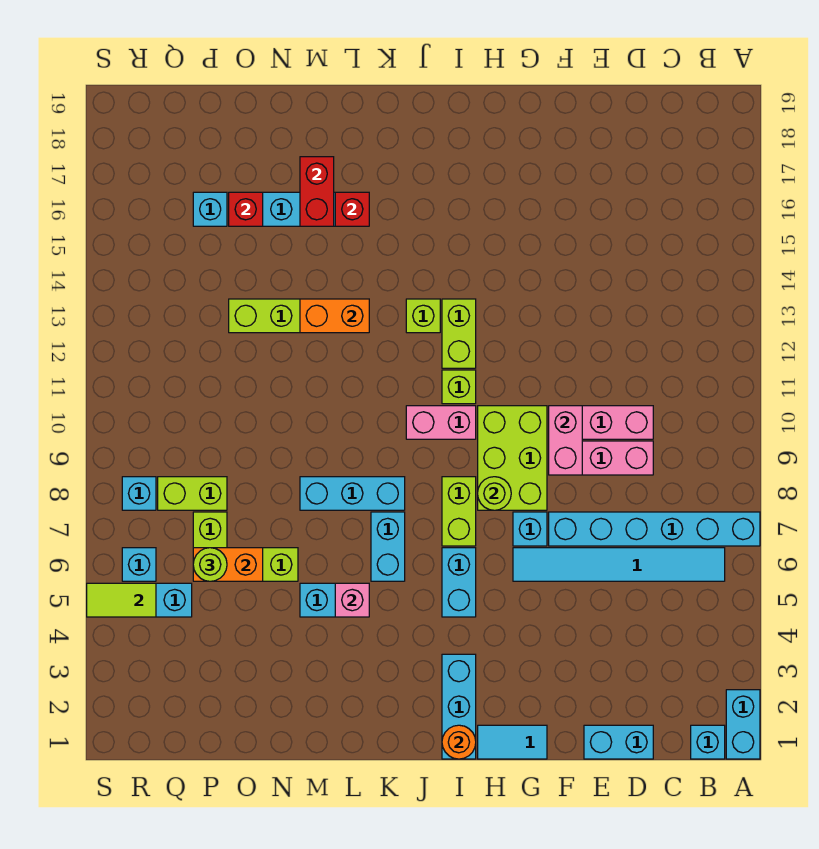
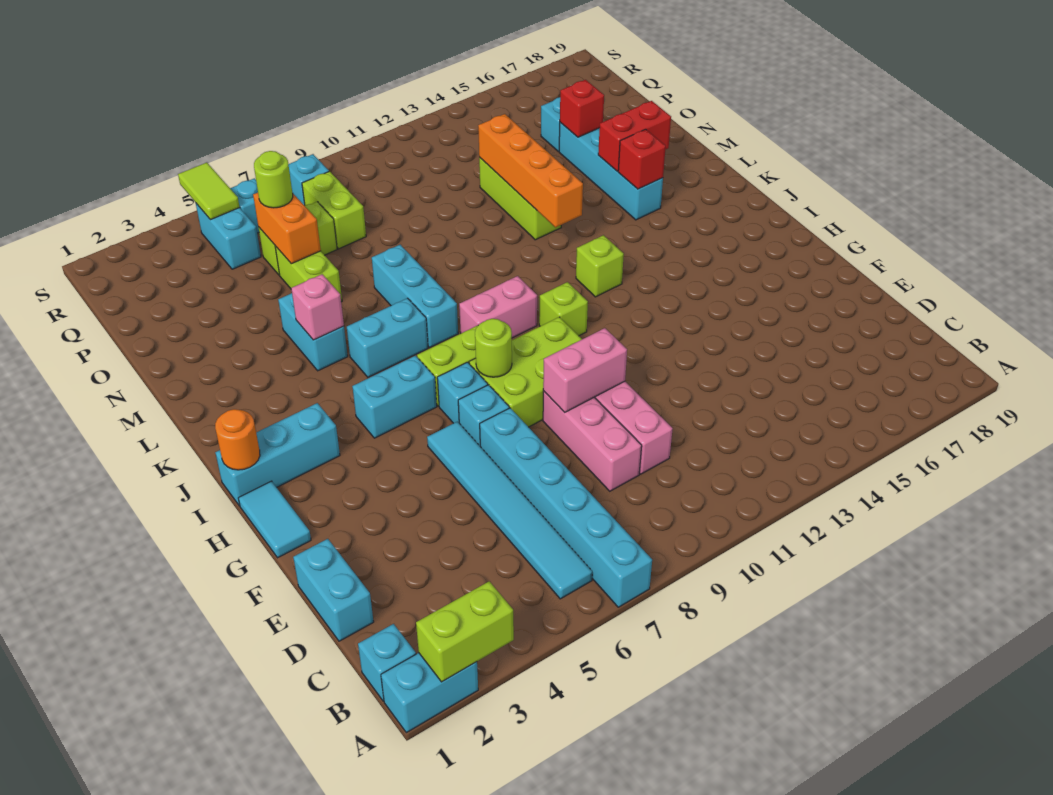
none -> cyan brick H7 level 1
pink brick I10:J10 level 1 -> pink brick J9:J10 level 1
lime brick I12:I13 level 1 -> lime brick A2:A3 level 2
orange brick L13:M13 level 2 -> orange brick L13:O13 level 2

